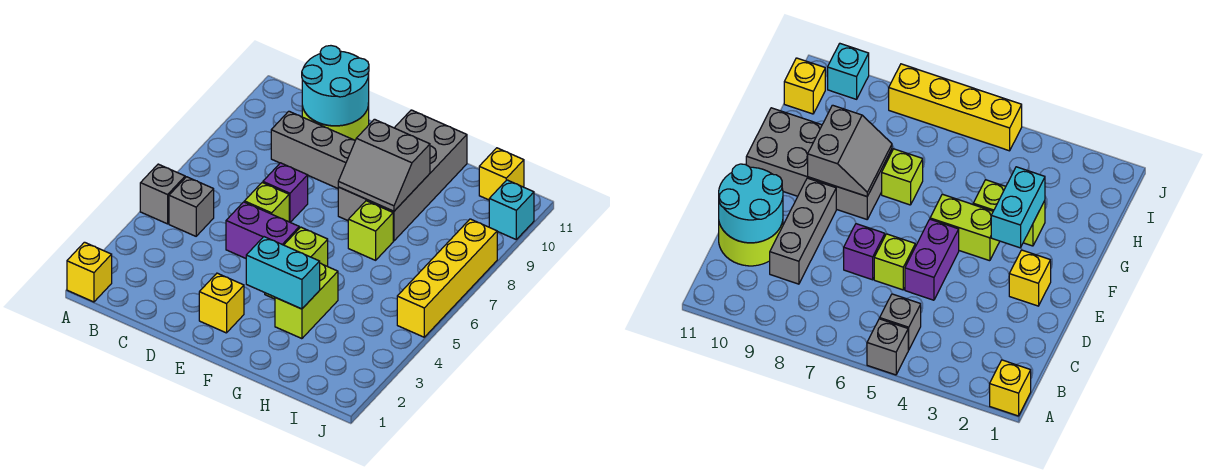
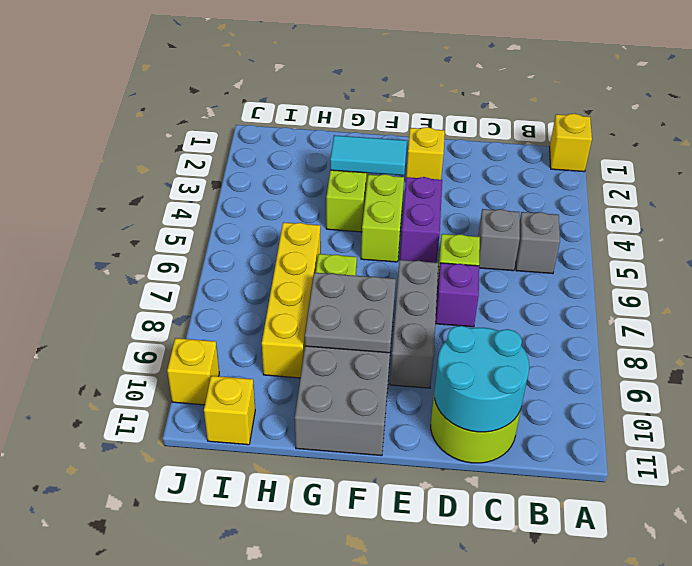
grey brick A5 level 1 -> grey brick C5 level 1
grey brick C9:E9 level 1 -> grey brick E7:E9 level 1
purple brick D5:E5 level 1 -> purple brick E4:E5 level 1
cyan brick F3:G3 level 2 -> cyan tile F3:G3 level 2
grey slope F8:G9 level 2 top 9 -> grey plate F8:G9 level 2
yellow brick J5:J8 level 1 -> yellow brick H6:H9 level 1
cyan brick J10 level 1 -> yellow brick J10 level 1

